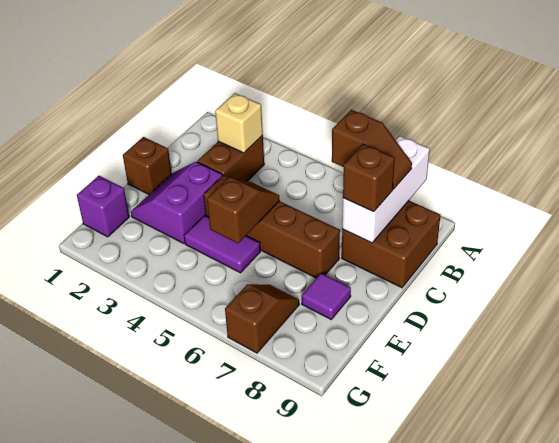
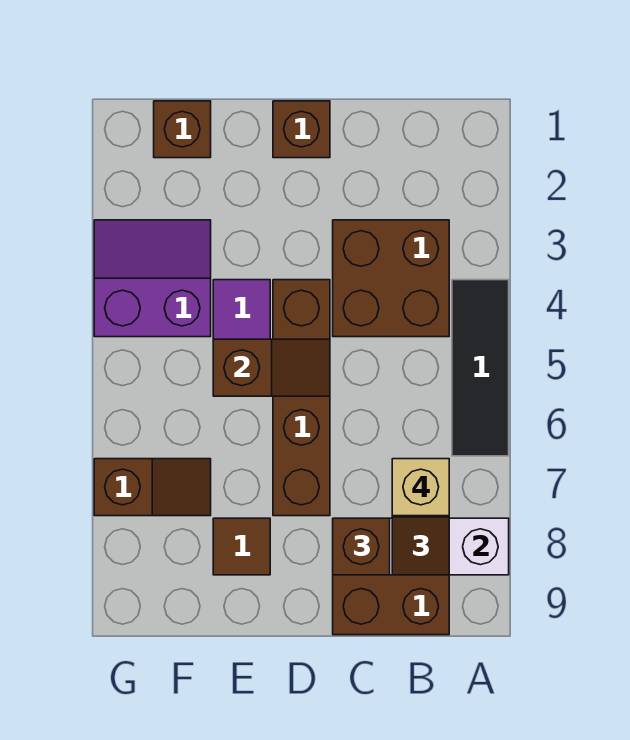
none -> black tile A4:A6 level 1
brown brick B3:C3 level 1 -> brown brick B3:C4 level 1
tan brick B3 level 2 -> tan brick B7 level 4
purple slope D2:E3 level 1 top 3 -> purple slope F3:G4 level 1 top 4
purple tile E8 level 1 -> brown tile E8 level 1
purple brick F1 level 1 -> brown brick F1 level 1

